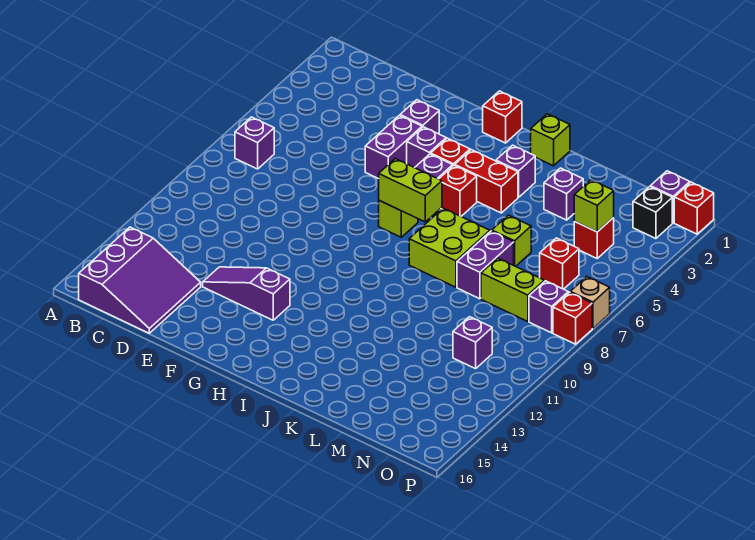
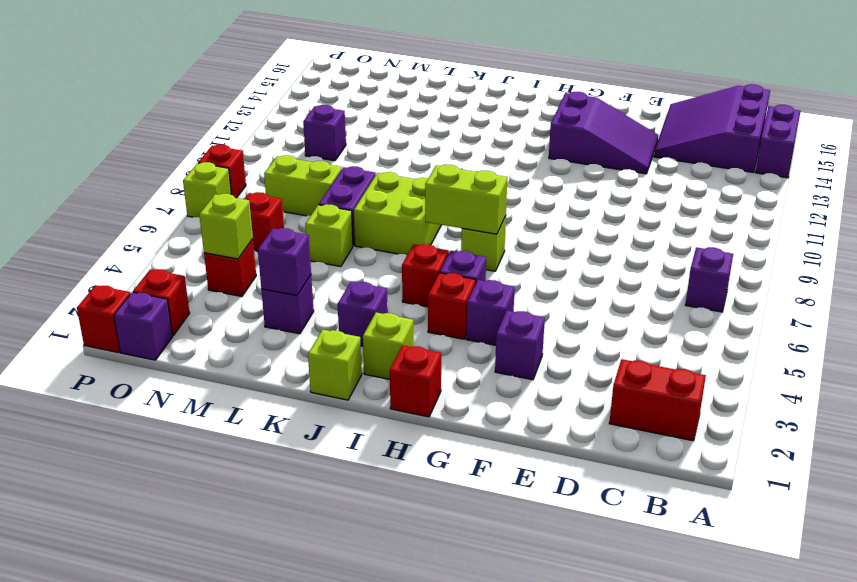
purple slope E13:G13 level 1 top G -> purple slope E13:G14 level 1 top G
purple brick F4:F5 level 1 -> purple brick A14:A15 level 1
none -> lime brick I2 level 1
red brick I4:J4 level 1 -> red brick B2:C2 level 1
black brick O2 level 1 -> red brick O2 level 1
purple brick O8 level 1 -> purple brick L3 level 2
tan brick P7 level 1 -> lime brick P7 level 1

